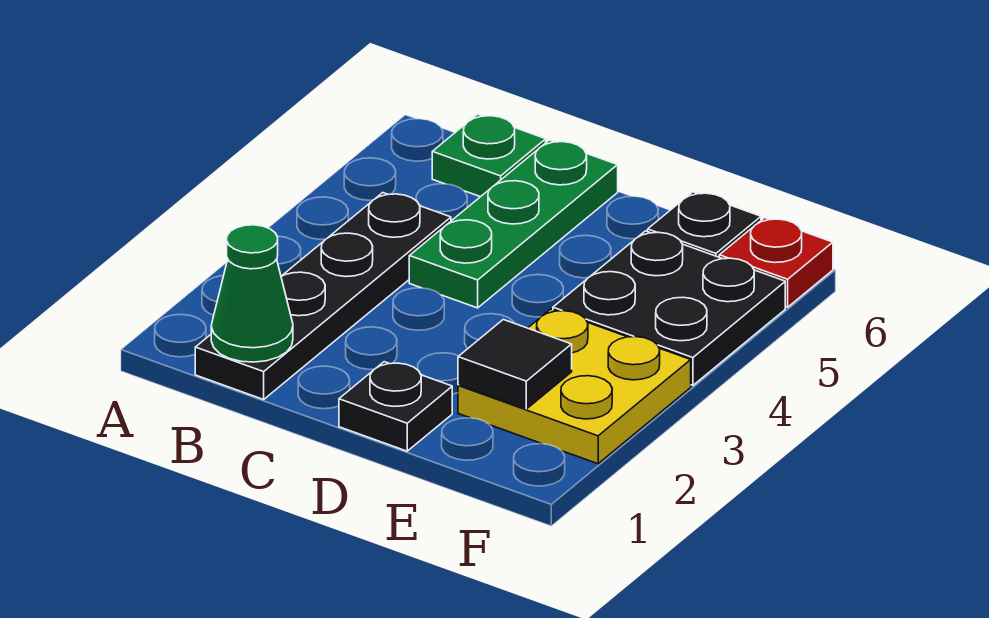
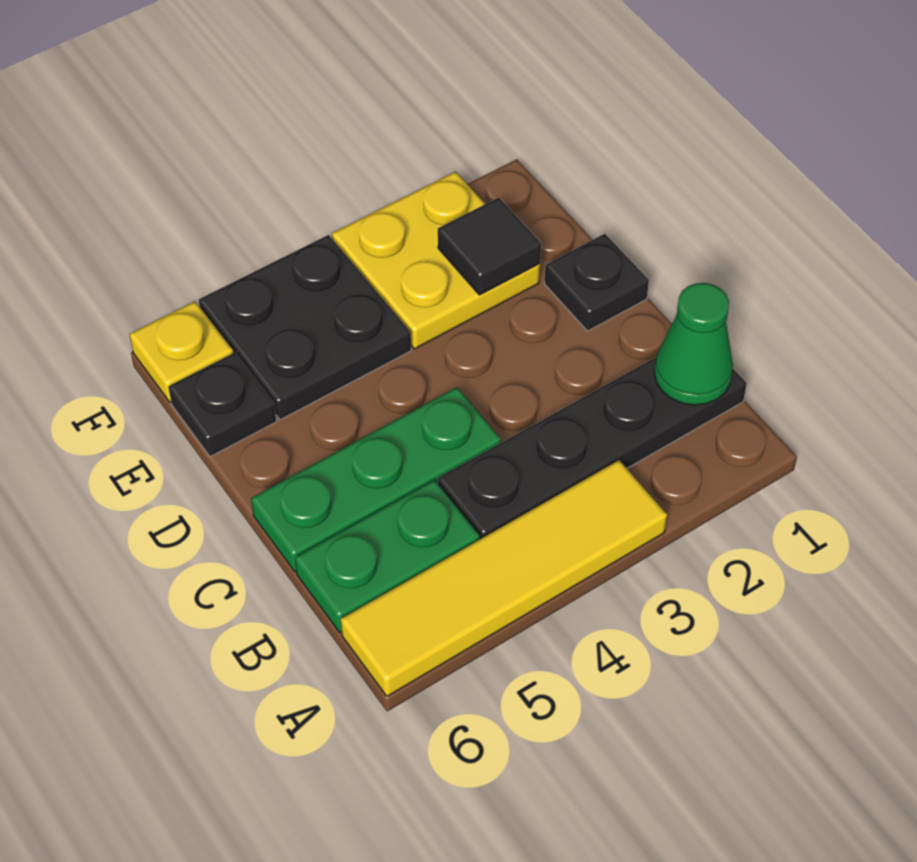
none -> yellow tile A3:A6 level 1
green plate B6 level 1 -> green plate B5:B6 level 1
red plate F6 level 1 -> yellow plate F6 level 1

